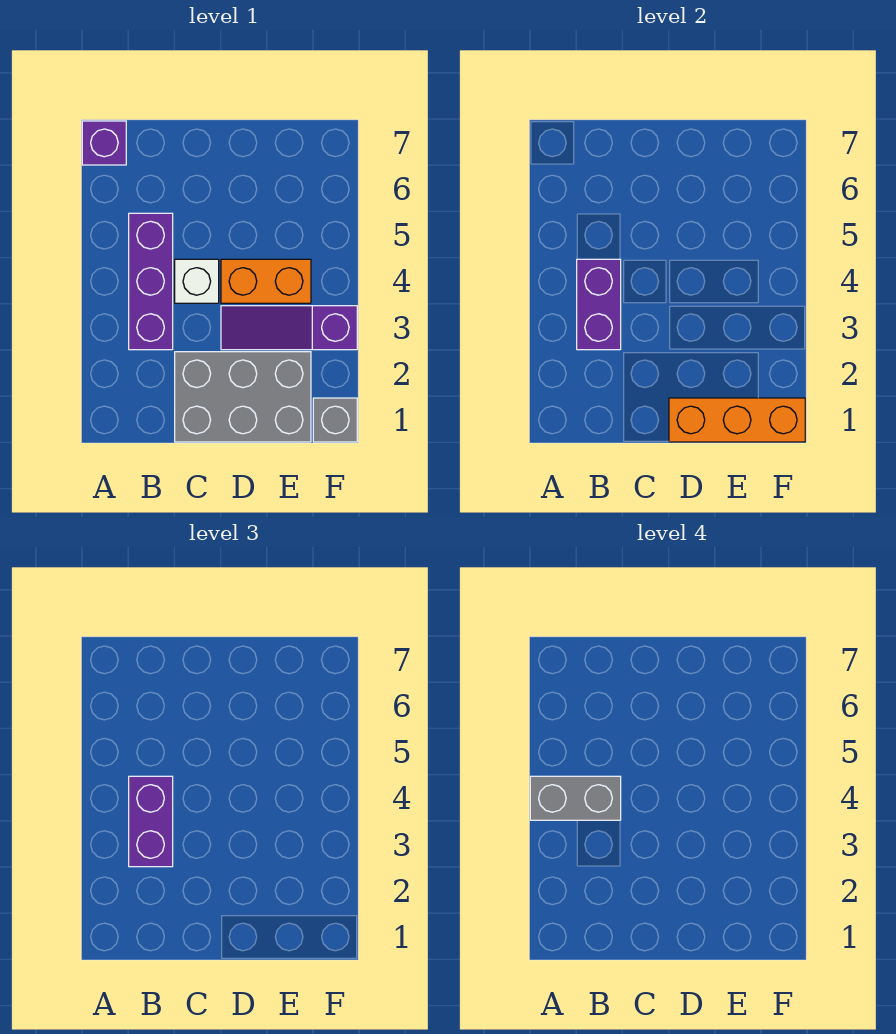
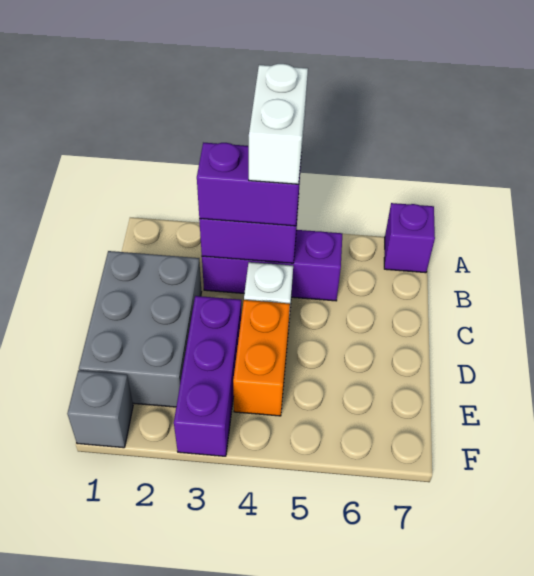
grey brick A4:B4 level 4 -> white brick A4:B4 level 4
orange brick D1:F1 level 2 -> none
purple slope D3:F3 level 1 top F -> purple brick D3:F3 level 1

